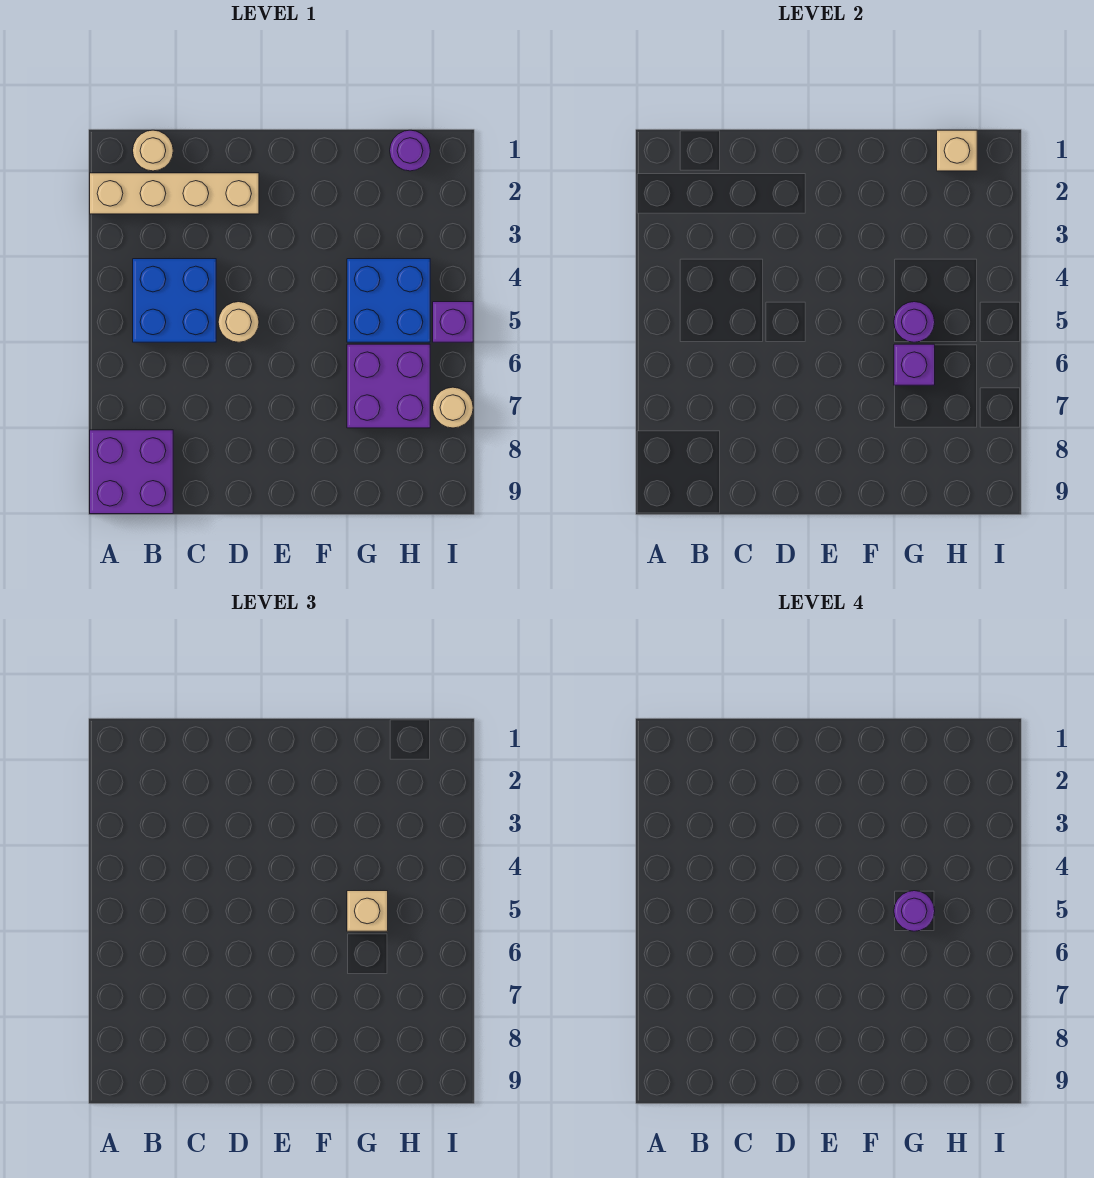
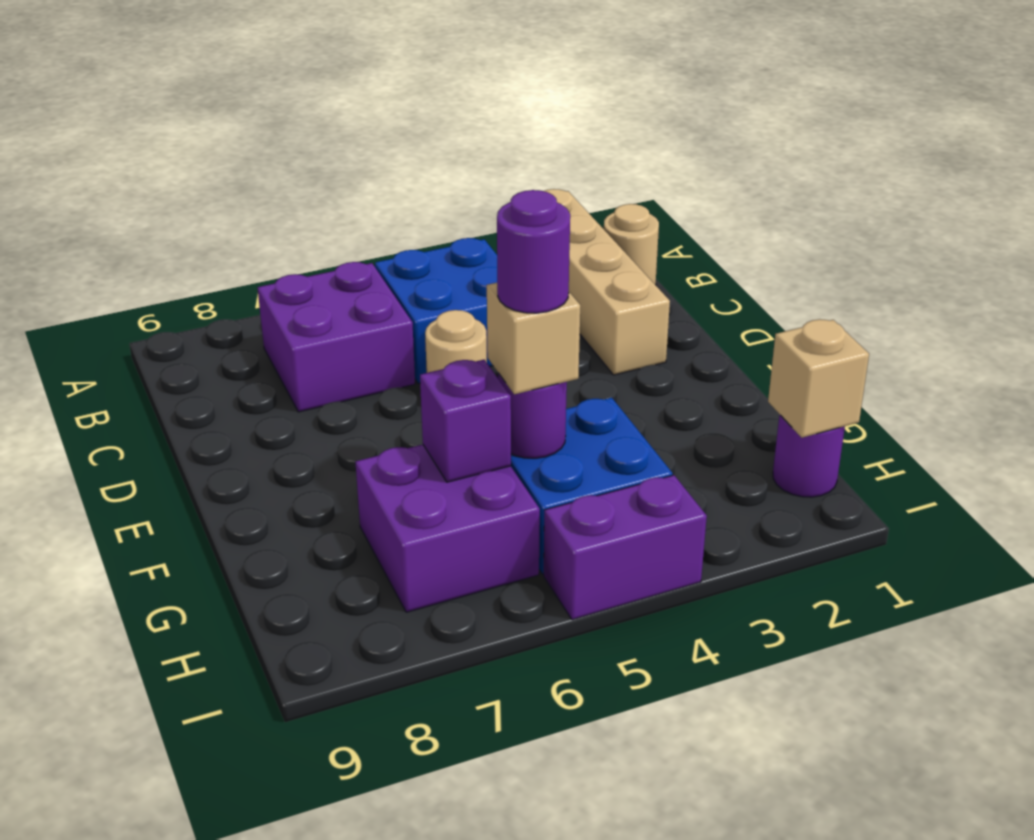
purple brick A8:B9 level 1 -> purple brick B6:C7 level 1
purple brick I5 level 1 -> purple brick I4:I5 level 1
tan round brick I7 level 1 -> none

